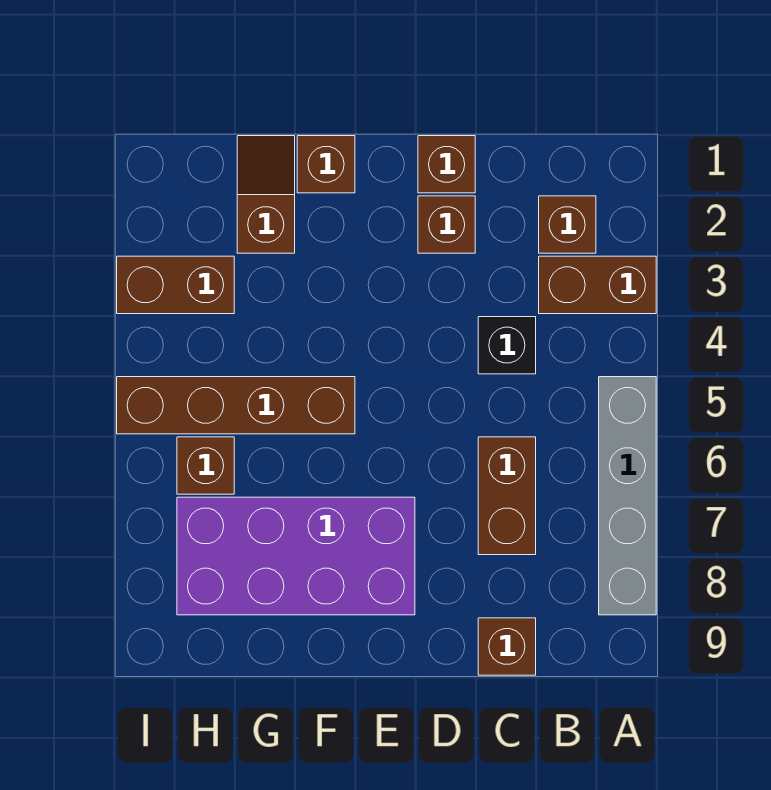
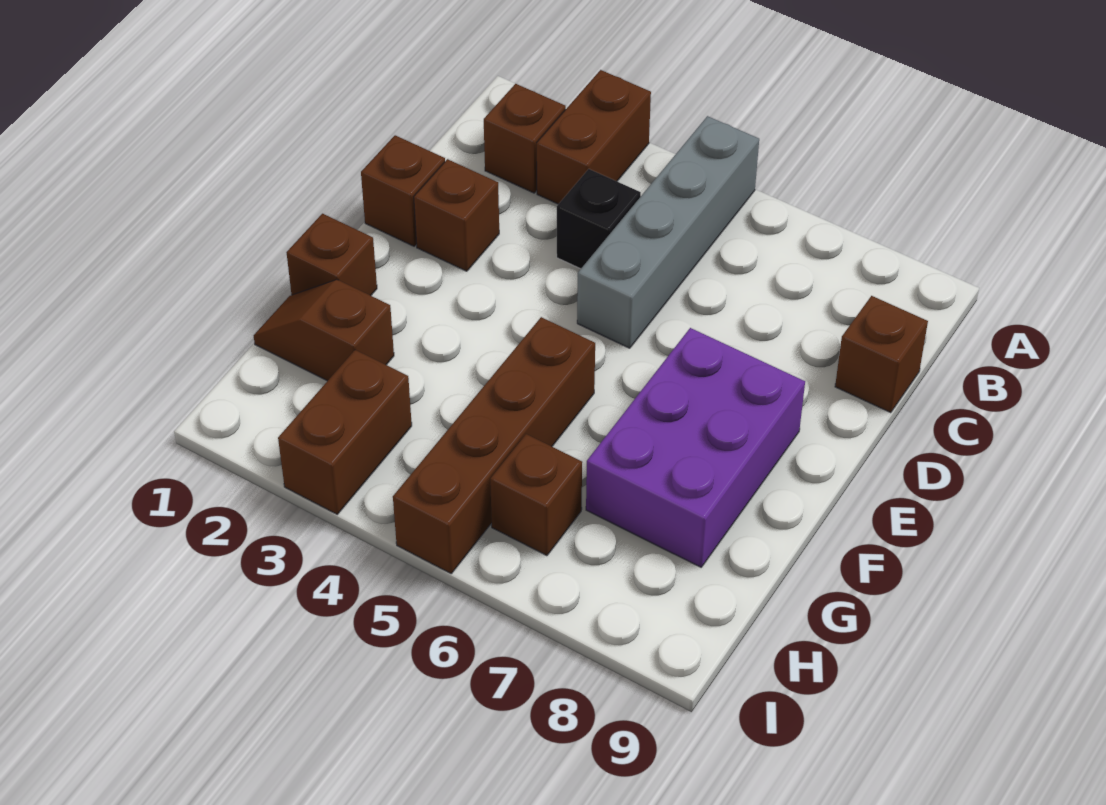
grey brick A5:A8 level 1 -> grey brick A5:D5 level 1
brown brick C6:C7 level 1 -> none
purple brick E7:H8 level 1 -> purple brick E7:G8 level 1

